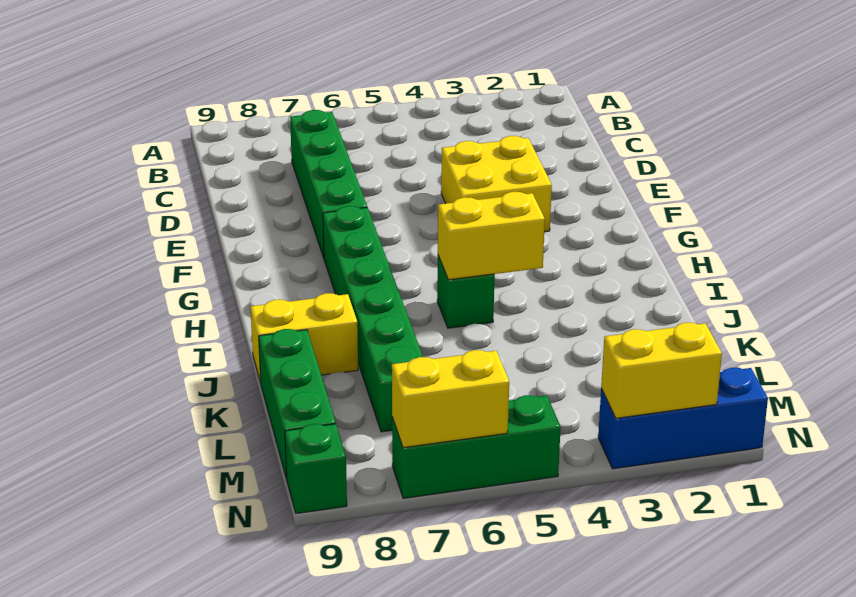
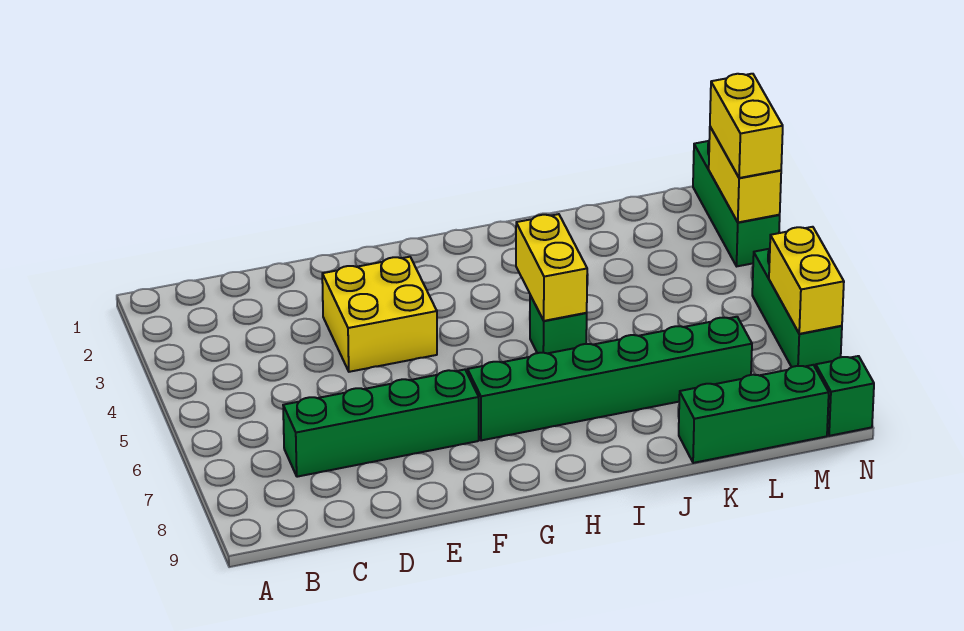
yellow brick J8:J9 level 1 -> yellow brick N2:N3 level 3
blue brick N1:N3 level 1 -> green brick N1:N3 level 1

